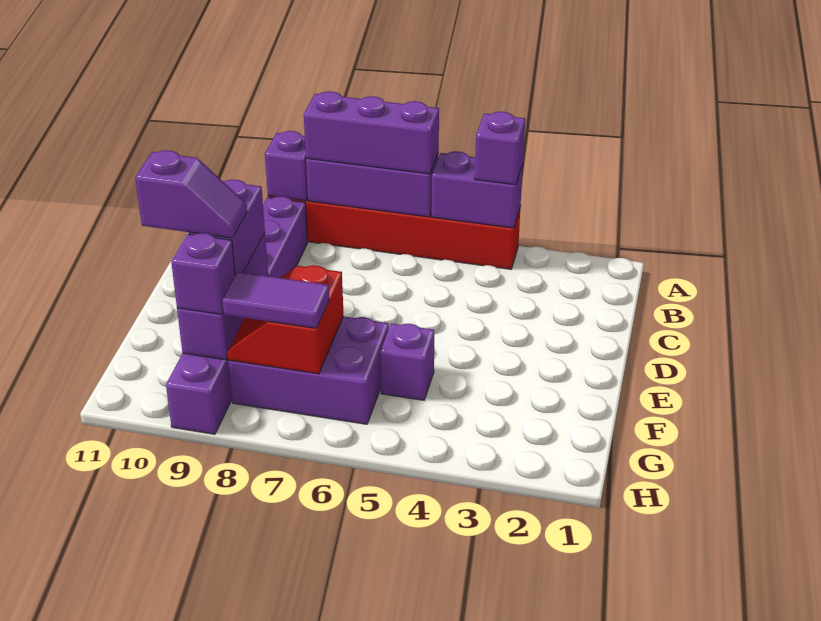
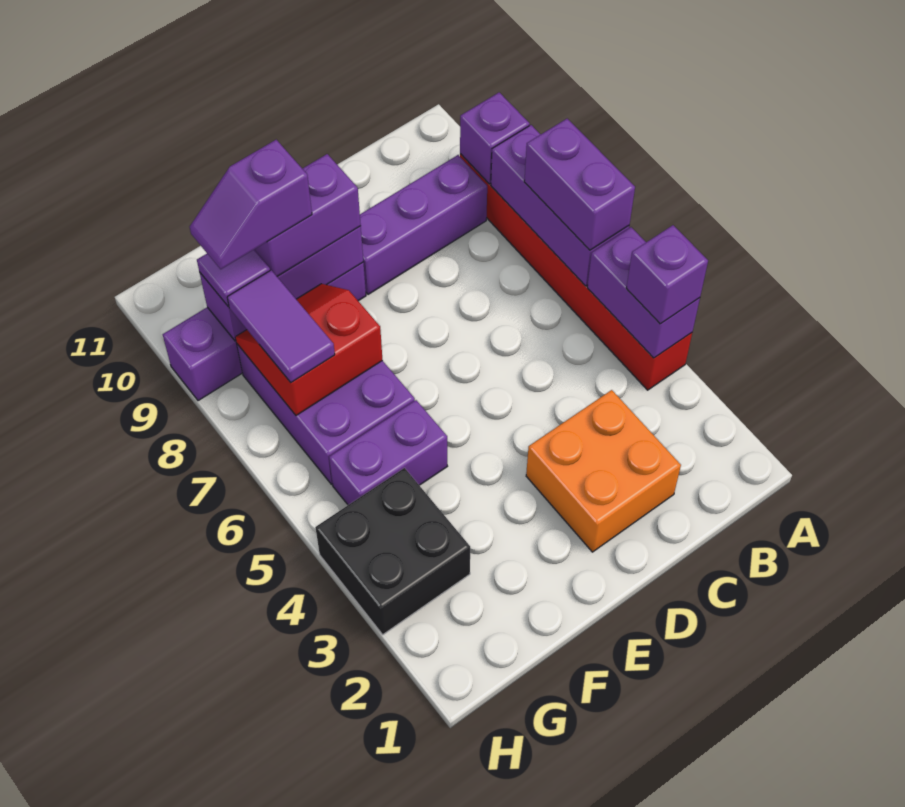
purple brick A6:A8 level 3 -> purple brick A6:A7 level 3
none -> orange brick C2:D3 level 1
purple brick F5 level 1 -> purple brick F5:G5 level 1
purple slope F9:F10 level 4 top 10 -> purple slope F9:G9 level 4 top F
none -> black brick G3:H4 level 1
purple brick G9 level 3 -> purple tile G9 level 3

